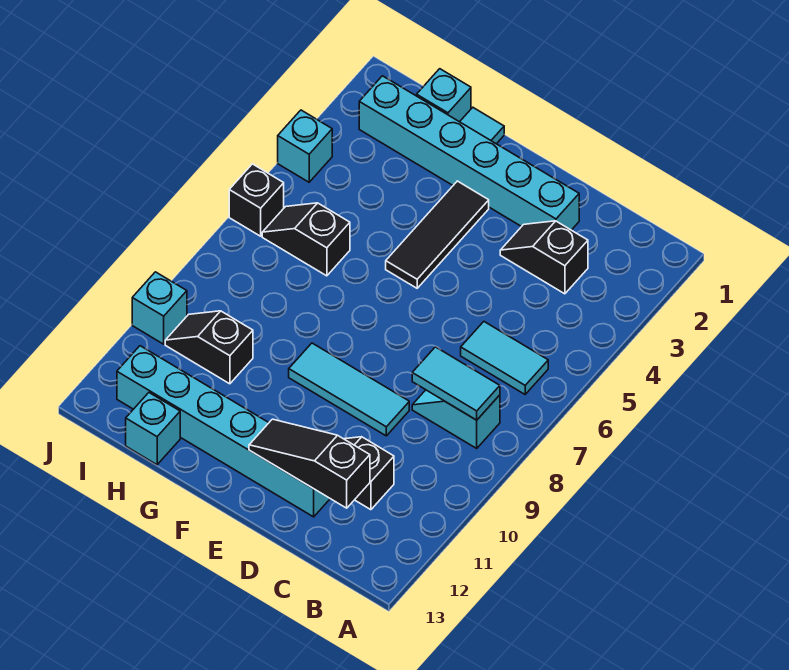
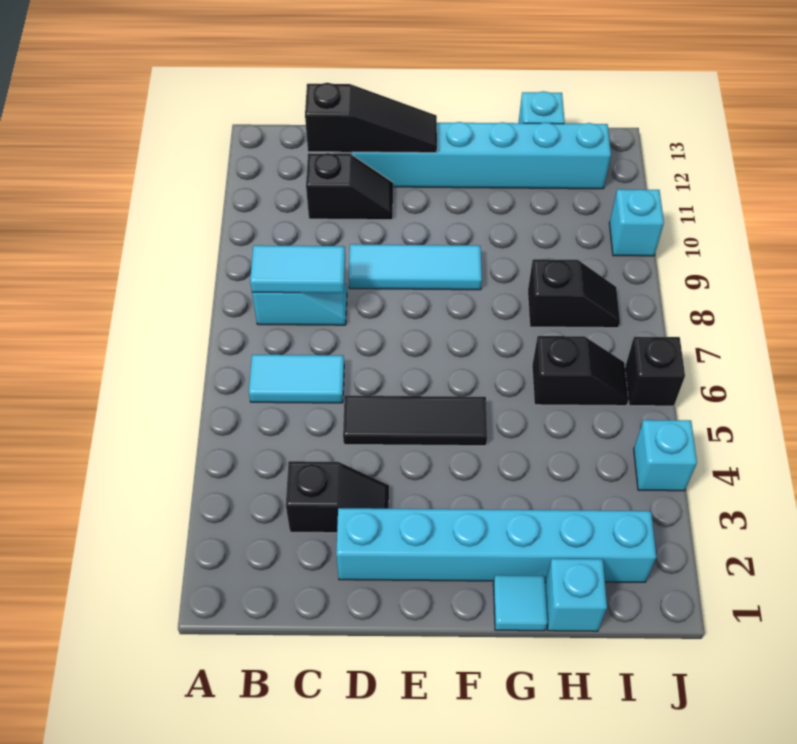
black tile F3:F5 level 1 -> black tile D5:F5 level 1
black slope H10:I10 level 1 top H -> black slope H8:I8 level 1 top H

